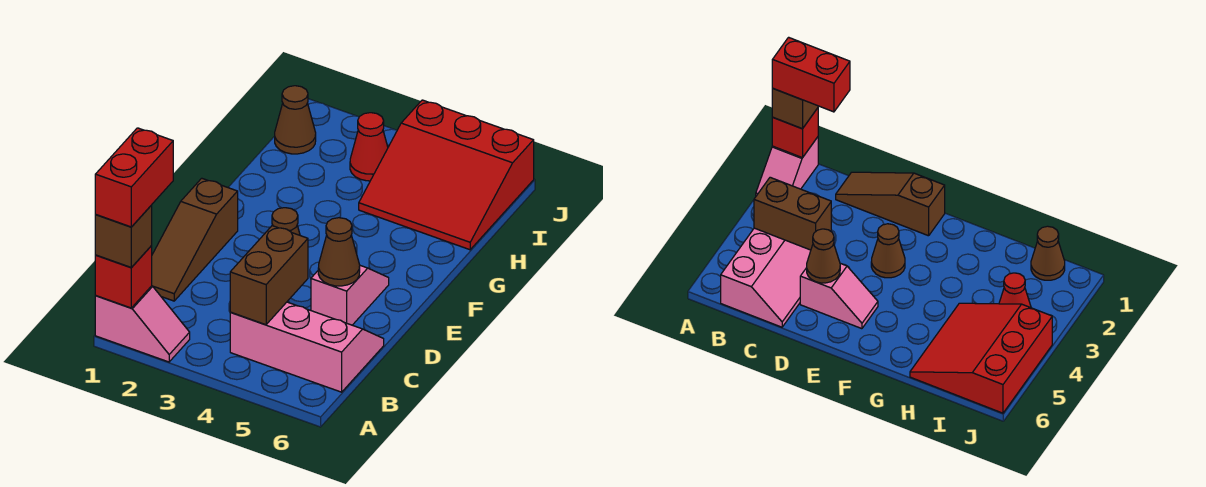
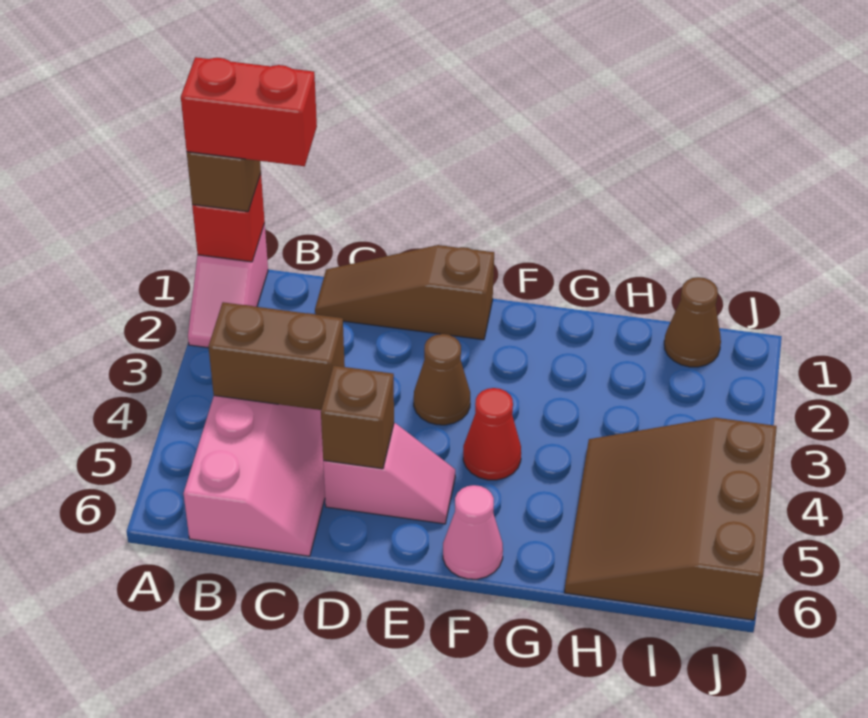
brown cone D5 level 2 -> brown brick D5 level 2
none -> pink cone F6 level 1
red slope H4:J6 level 1 top J -> brown slope H4:J6 level 1 top J
red cone I3 level 1 -> red cone F4 level 1

